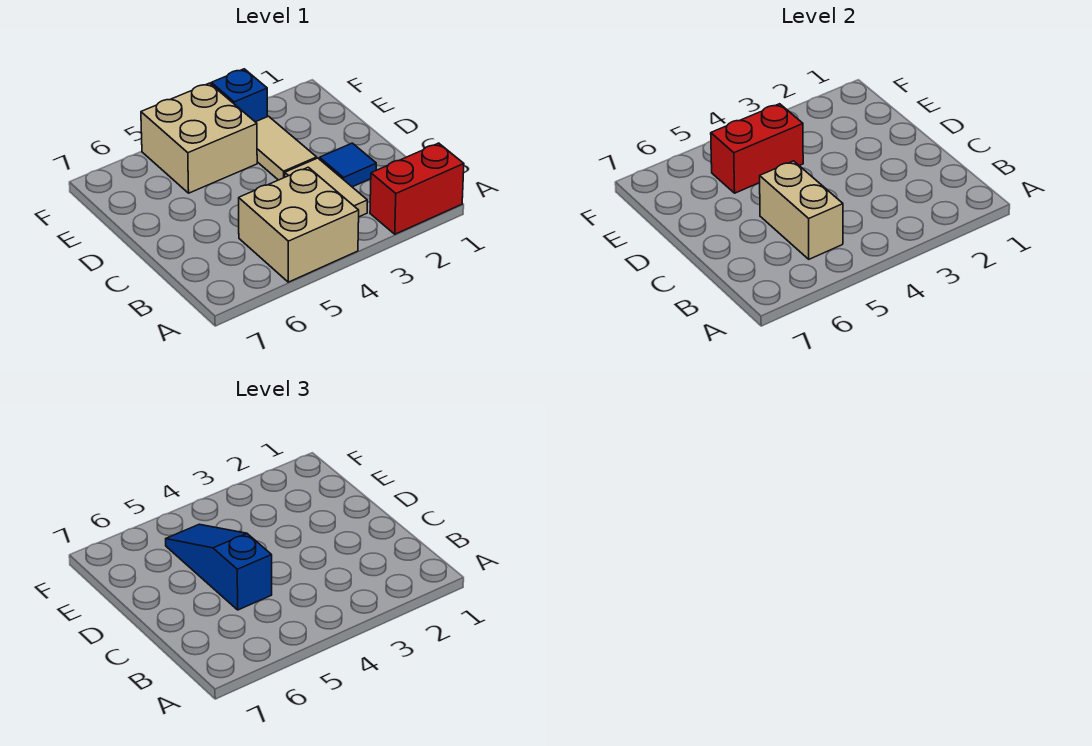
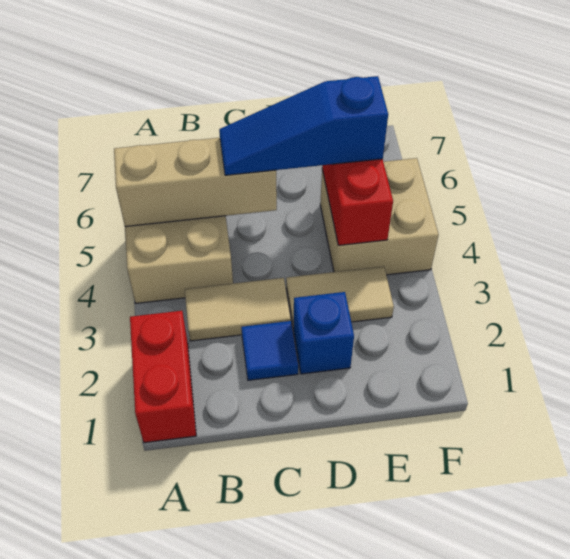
tan brick B5:C5 level 2 -> tan brick A5:C5 level 2
blue slope C5:E5 level 3 top C -> blue slope C5:E5 level 3 top E
blue brick F3 level 1 -> blue brick D2 level 1

